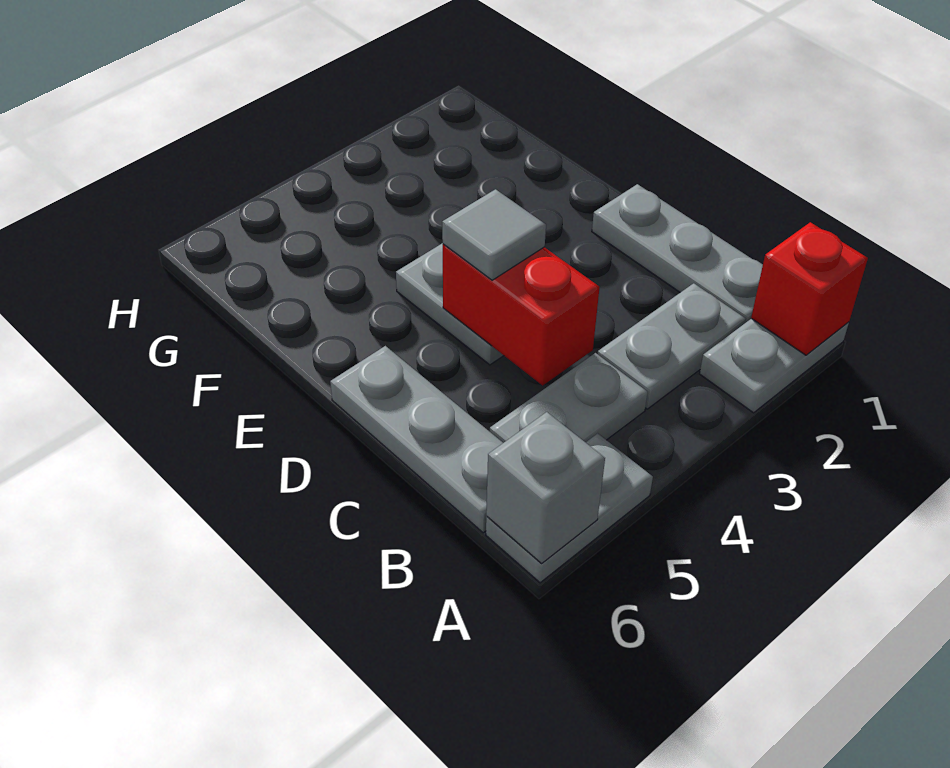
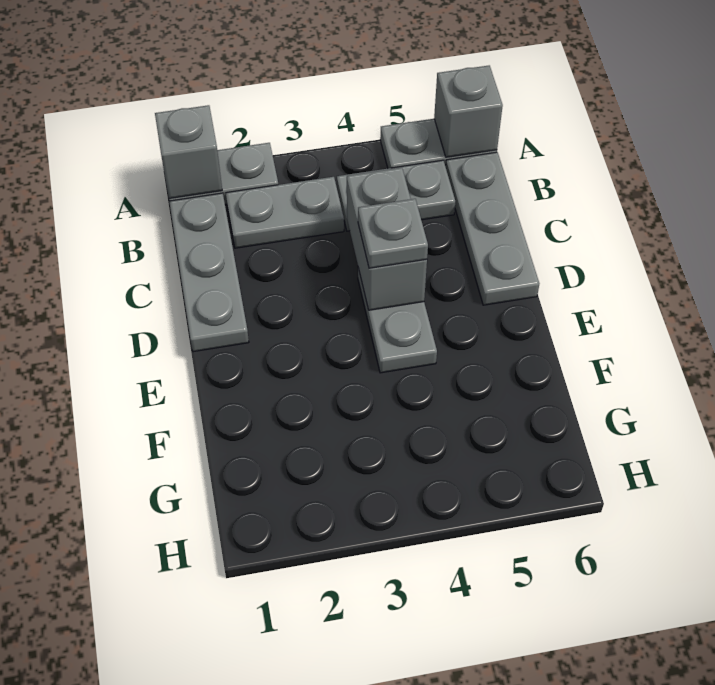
red brick A1 level 2 -> grey brick A1 level 2
red brick C4:D4 level 2 -> grey brick C4:D4 level 2
grey tile D4 level 3 -> grey plate D4 level 3

